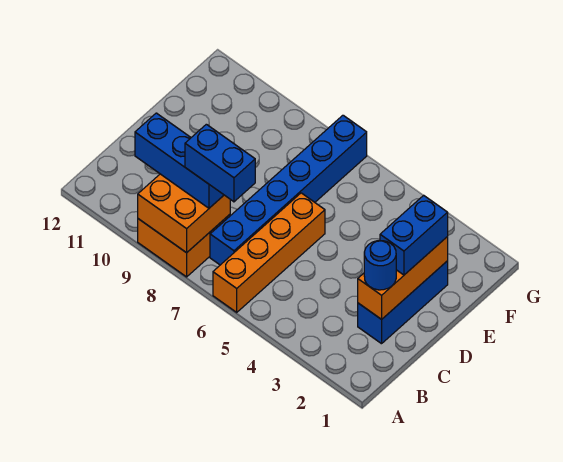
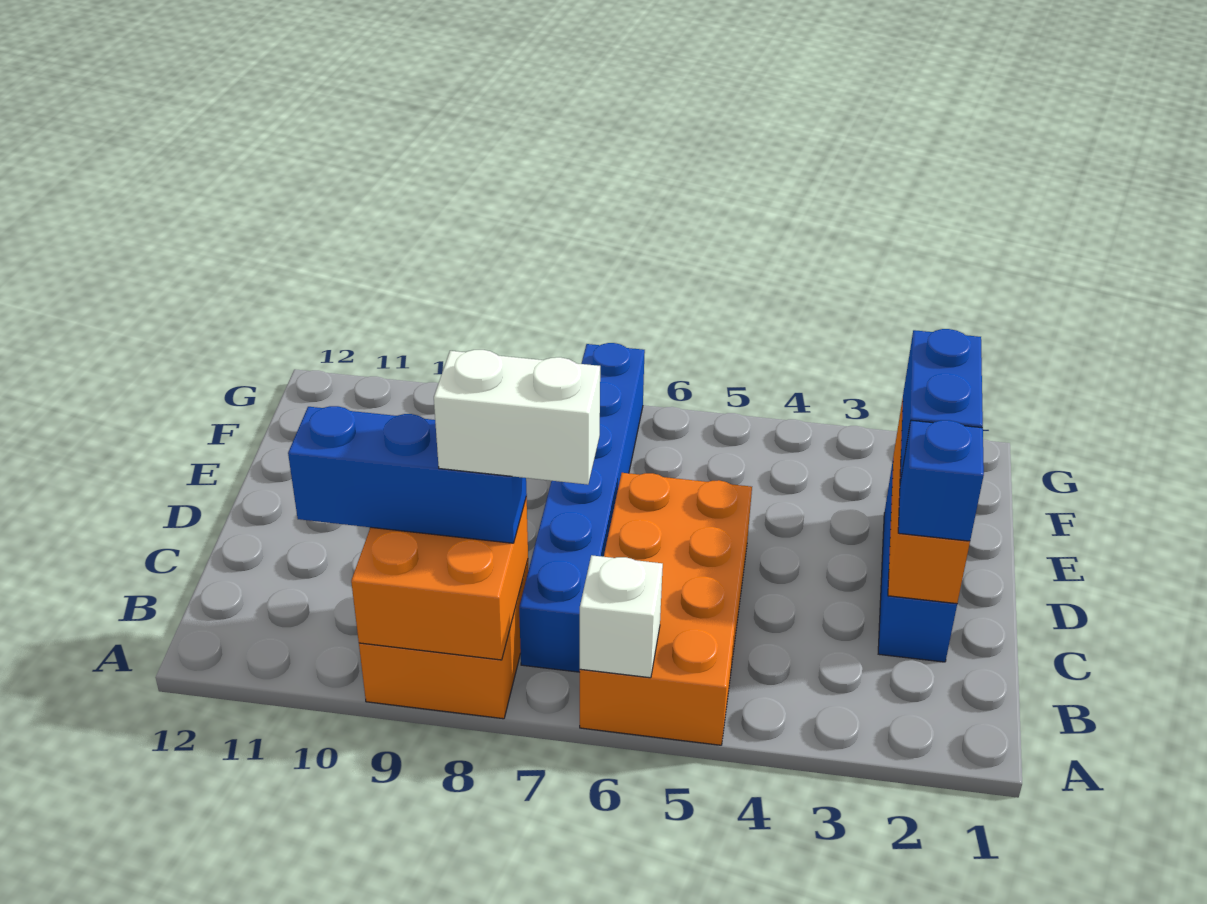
orange brick A6:D6 level 1 -> orange brick A5:D6 level 1
none -> white brick A6 level 2
blue brick B7:B8 level 4 -> white brick B7:B8 level 4
blue round brick C2 level 3 -> blue brick C2 level 3

